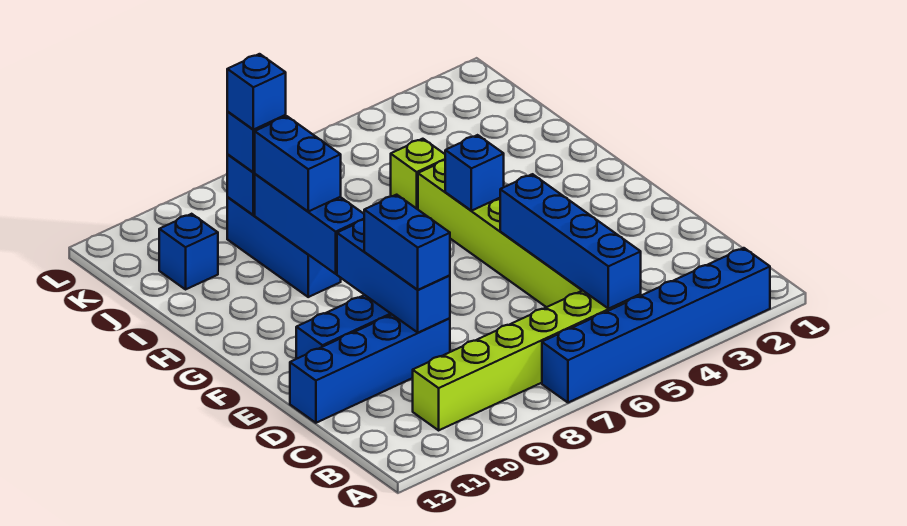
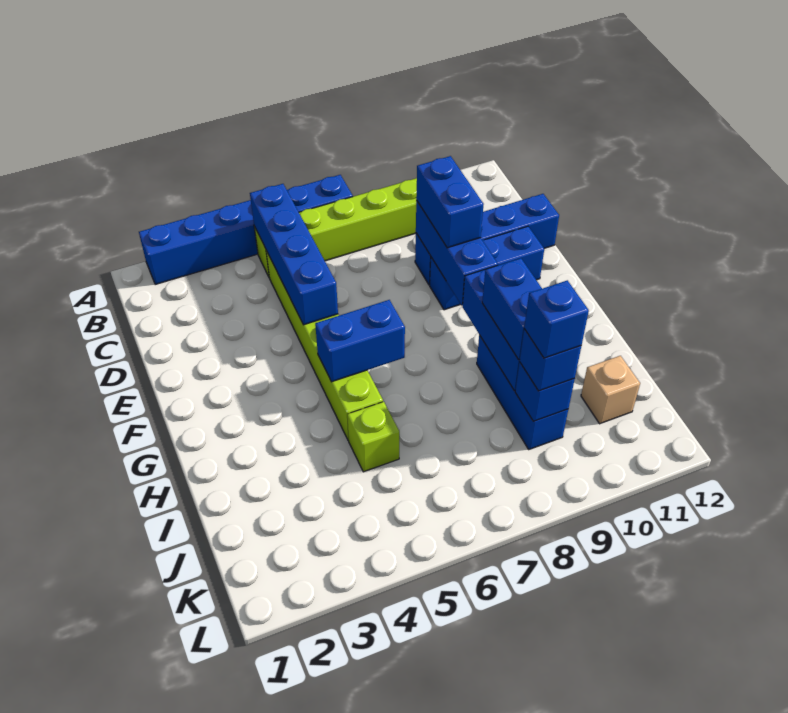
blue brick G5 level 2 -> blue brick G5:G6 level 2
blue brick J11 level 1 -> tan brick J11 level 1

